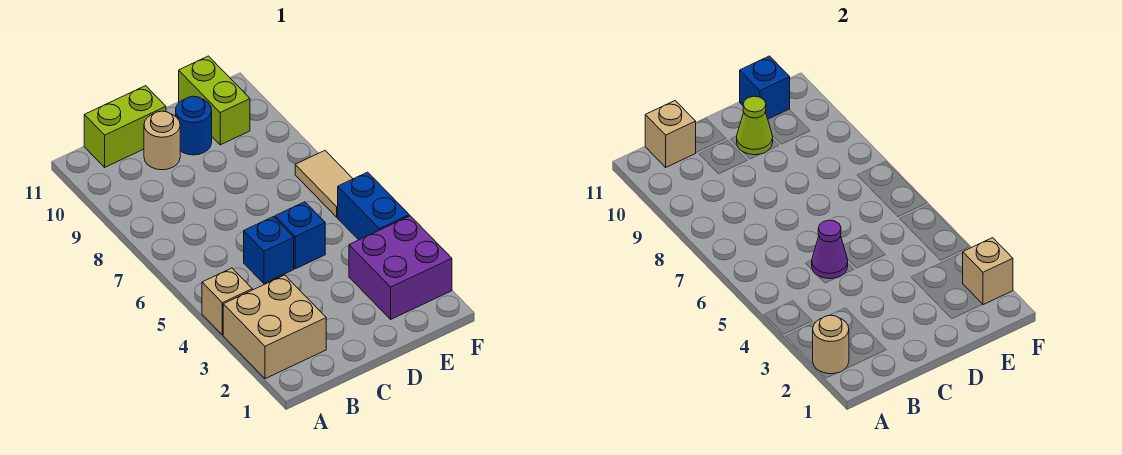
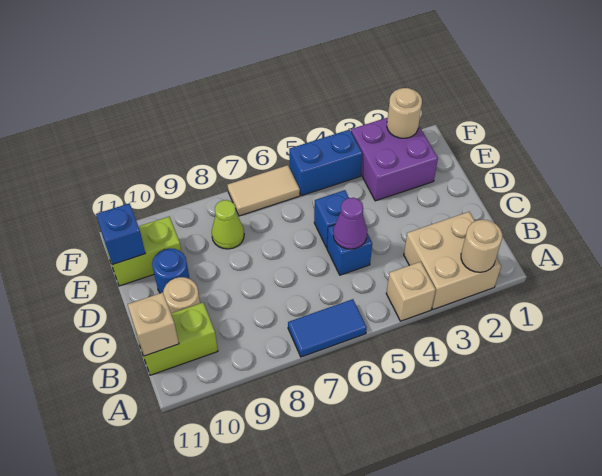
none -> blue tile A6:A7 level 1
lime brick B11:C11 level 1 -> lime brick B10:B11 level 1
lime cone D10 level 2 -> lime cone E8 level 1
tan brick F2 level 2 -> tan round brick F2 level 2

